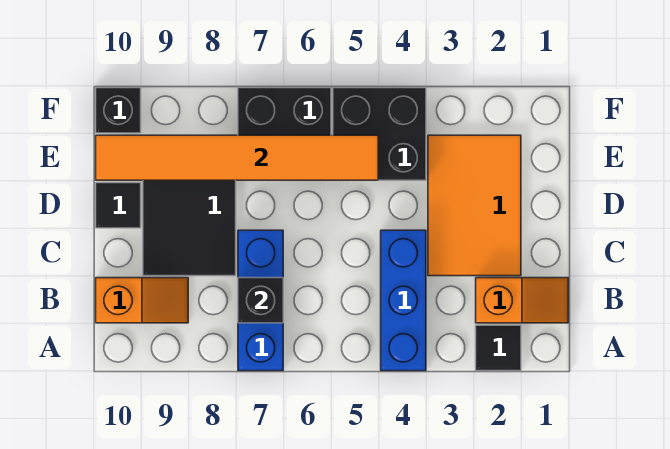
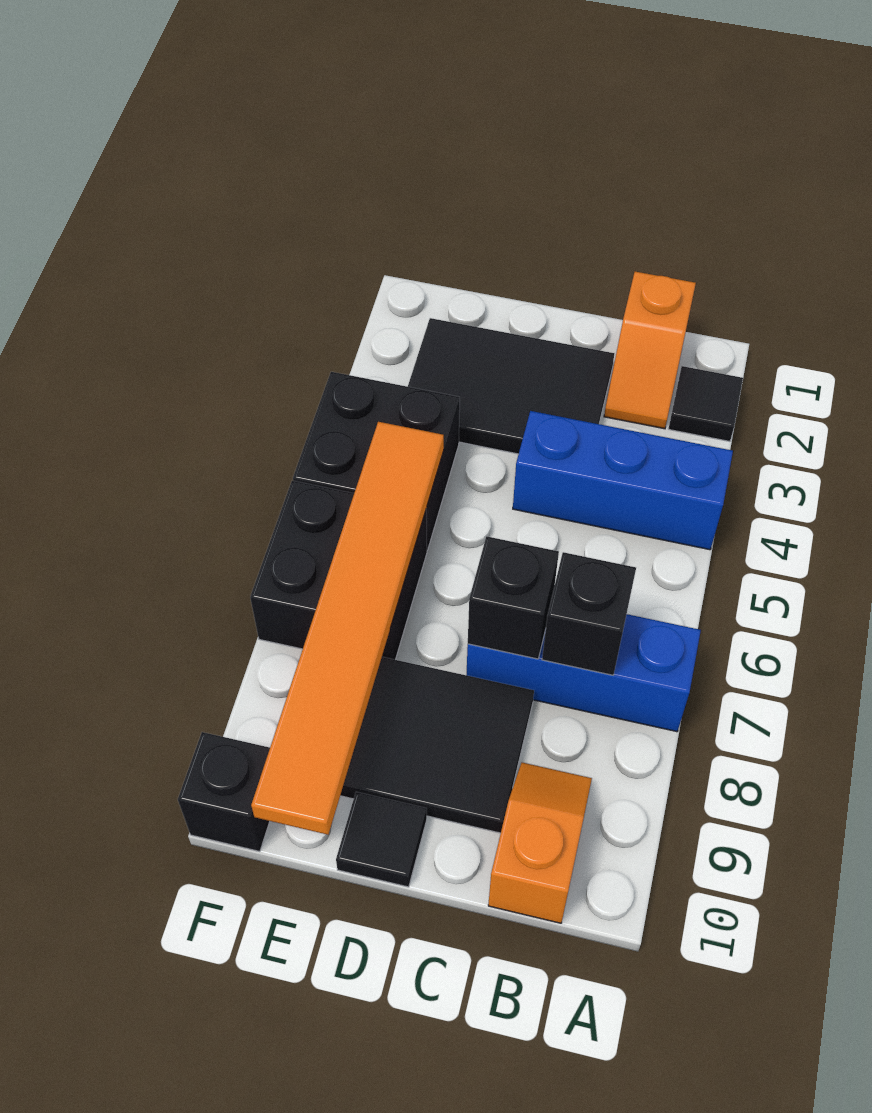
orange slope B1:B2 level 1 top 2 -> orange slope B1:B2 level 1 top 1
orange tile C2:E3 level 1 -> black tile C2:E3 level 1
none -> black brick C7 level 2

